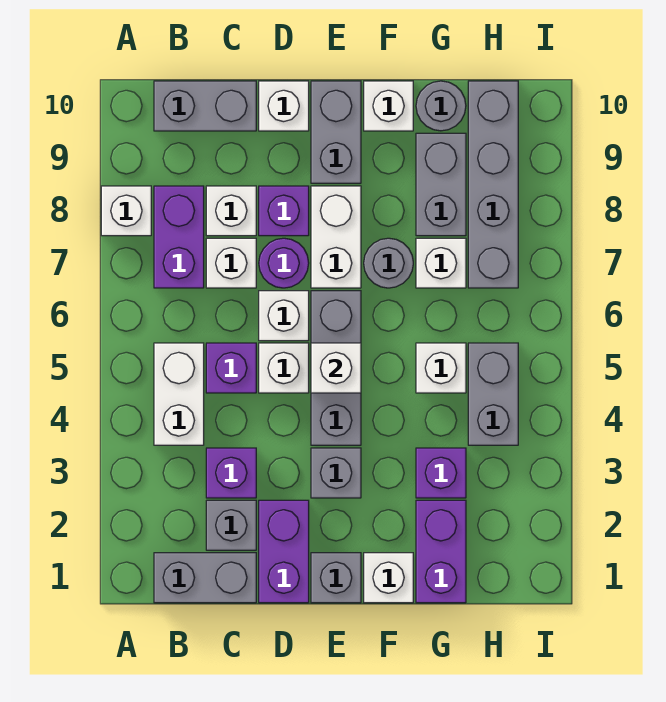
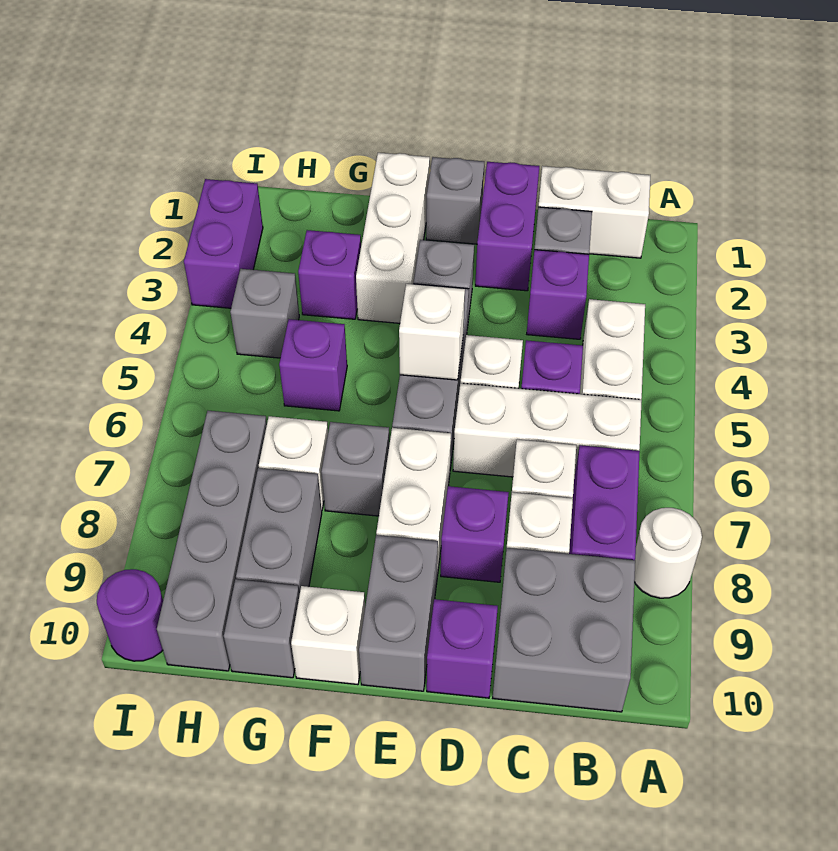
white brick A8 level 1 -> white round brick A8 level 1
grey brick B1:C1 level 1 -> white brick B1:C1 level 1
grey brick B10:C10 level 1 -> grey brick B9:C10 level 1
white brick D6 level 1 -> white brick B6:D6 level 1
purple round brick D7 level 1 -> purple round brick I10 level 1
white brick D10 level 1 -> purple brick D10 level 1
white brick F1 level 1 -> white brick F1:F3 level 1
grey round brick F7 level 1 -> grey brick F7 level 1
purple brick G1:G2 level 1 -> purple brick I2:I3 level 1
white brick G5 level 1 -> purple brick G5 level 1
grey round brick G10 level 1 -> grey brick G10 level 1
grey brick H4:H5 level 1 -> grey brick H4 level 1

